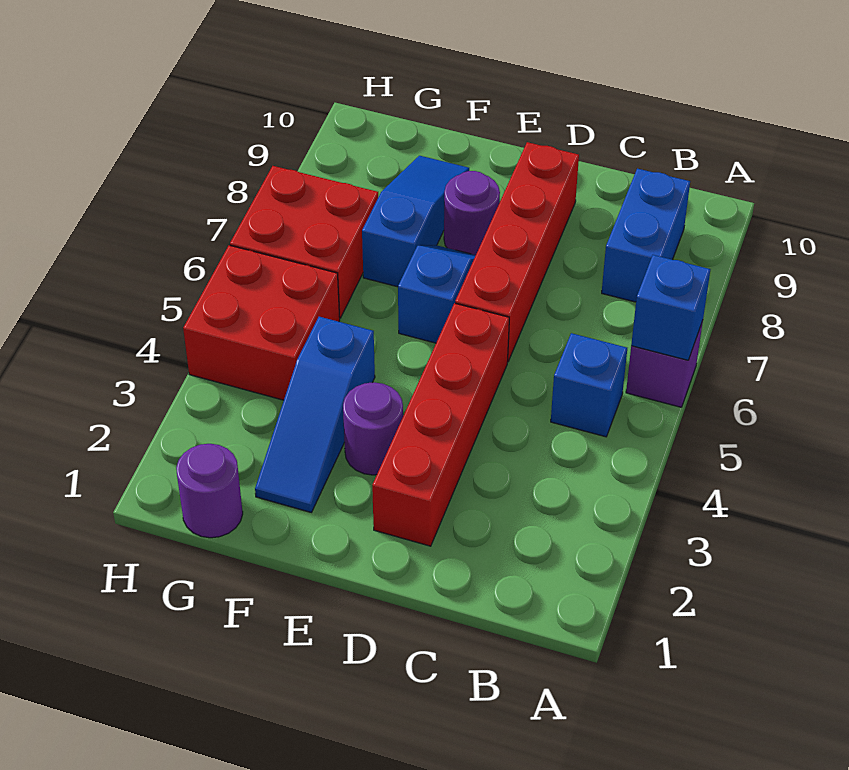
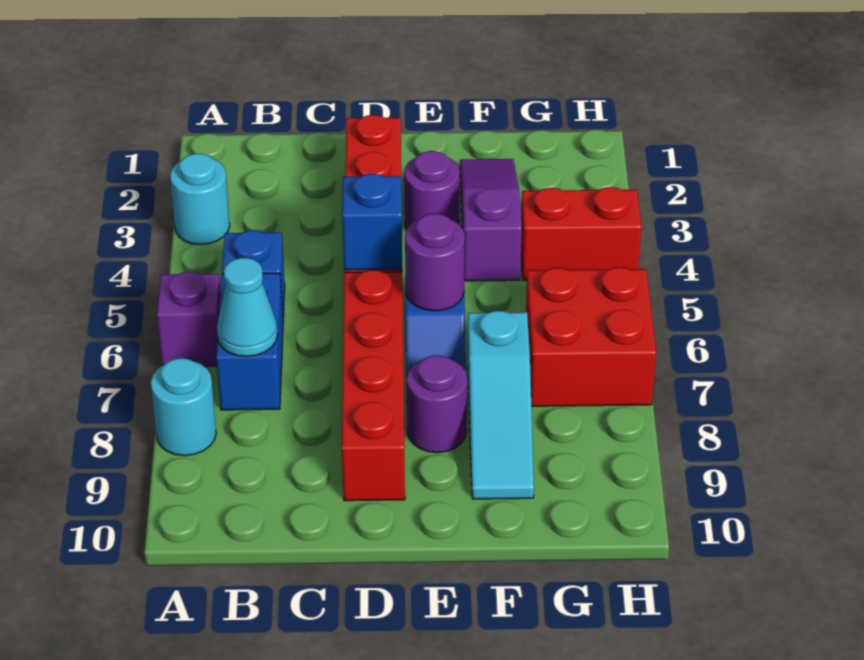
none -> cyan round brick A3 level 1
blue brick A6 level 2 -> blue brick D5 level 2
none -> cyan round brick A8 level 1
none -> cyan cone B7 level 2
blue brick B8:B9 level 1 -> blue brick B6:B7 level 1
blue slope F2:F4 level 1 top 4 -> purple slope F2:F4 level 1 top 4
blue slope F7:F9 level 1 top 7 -> cyan slope F7:F9 level 1 top 7
purple round brick G1 level 1 -> purple round brick E6 level 2
red brick G4:H5 level 1 -> red brick G4:H4 level 1

